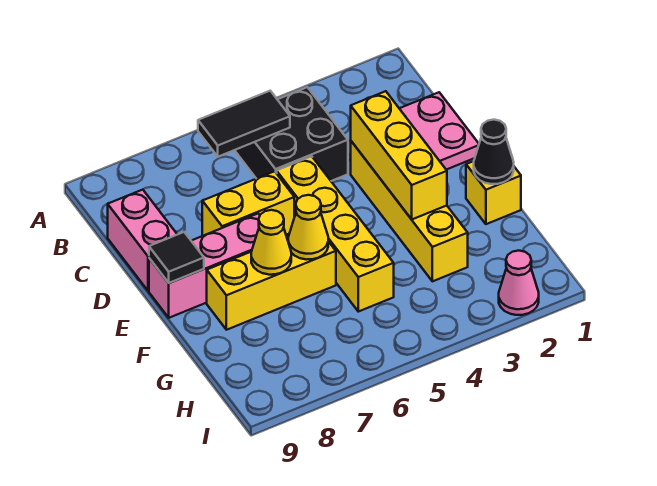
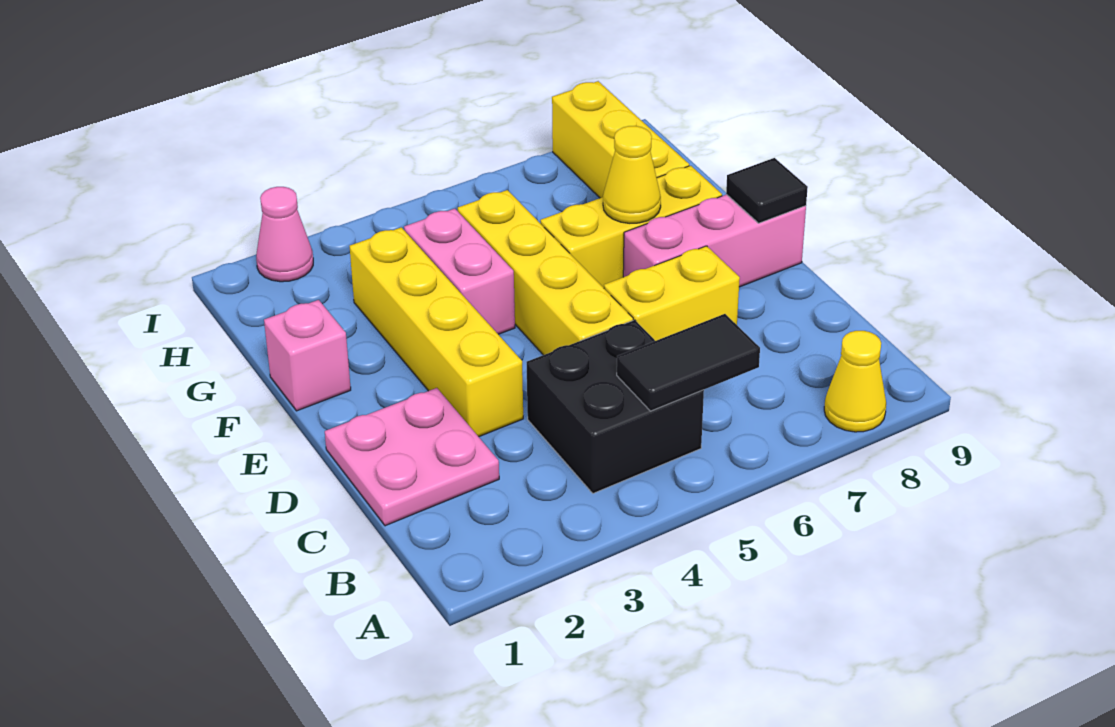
pink brick C9:D9 level 1 -> pink brick F4:G4 level 1
yellow brick D3:F3 level 2 -> yellow brick G8:I8 level 1
yellow brick F1 level 1 -> pink brick F1 level 1
black cone F1 level 2 -> none
yellow cone F6 level 2 -> yellow cone A8 level 1

